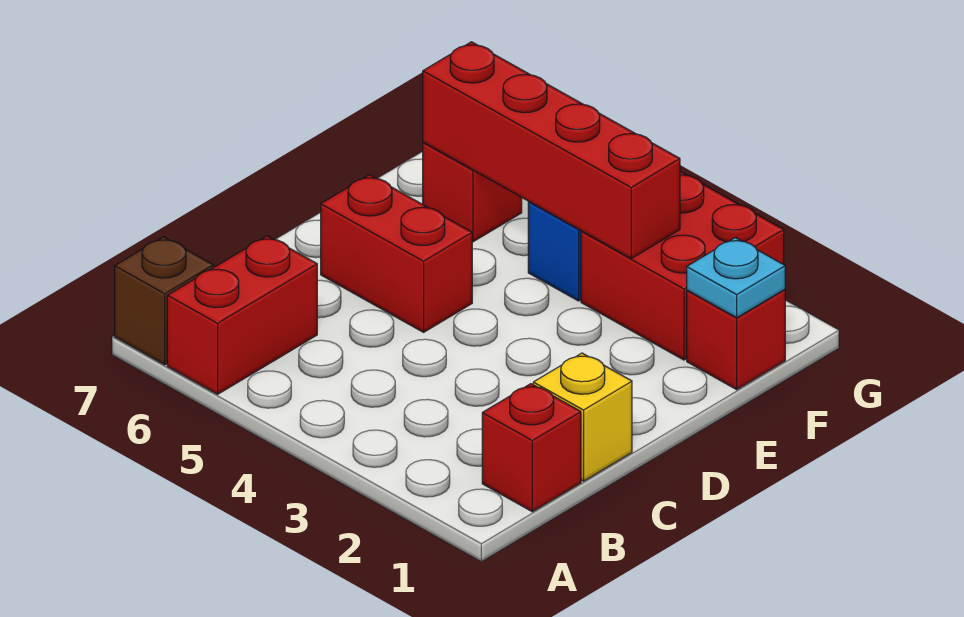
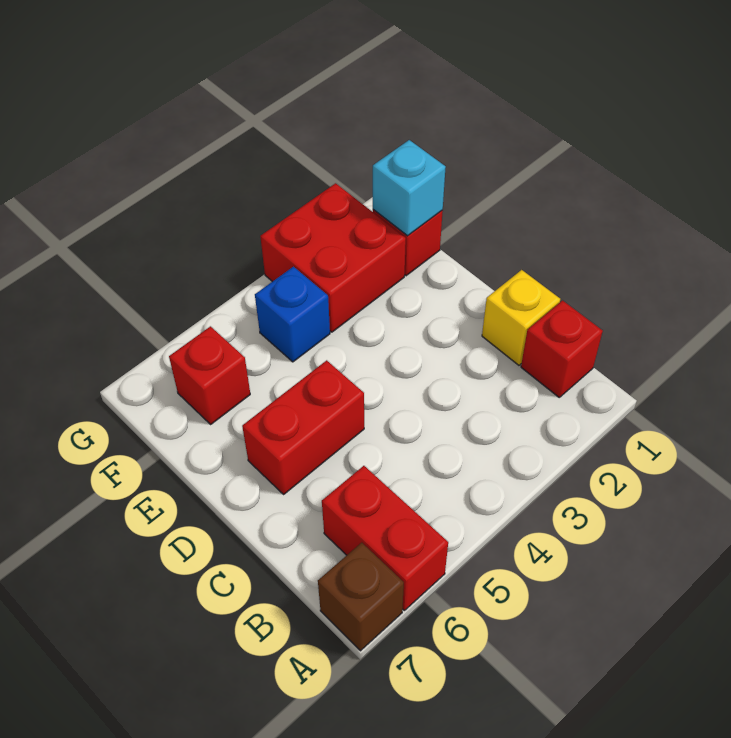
cyan plate F1 level 2 -> cyan brick F1 level 2
red brick F3:F6 level 2 -> none

